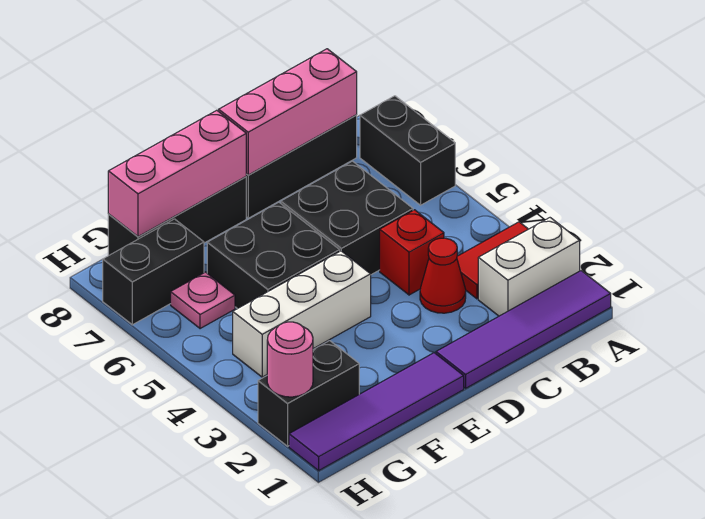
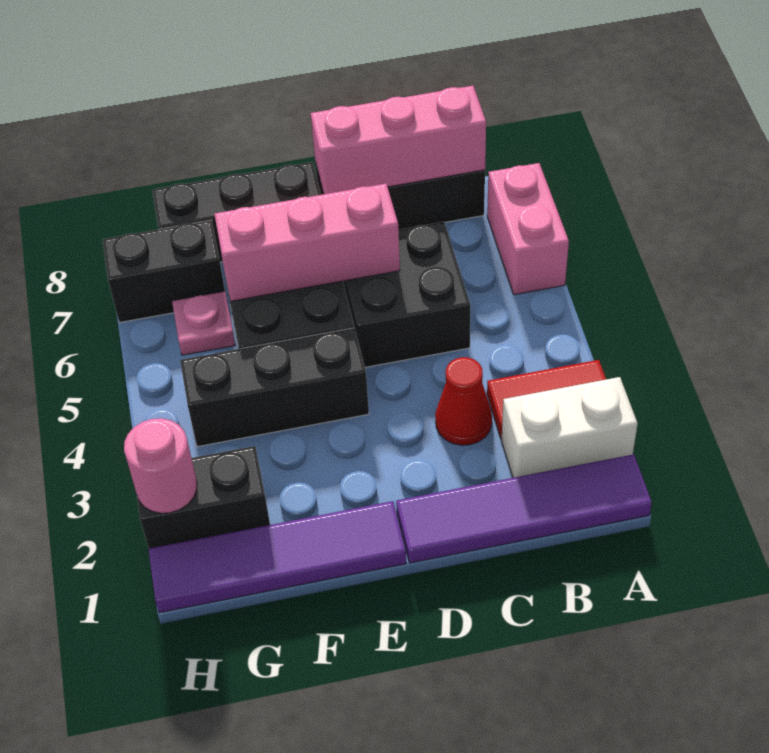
black brick A6:A7 level 1 -> pink brick A6:A7 level 1
red brick C4 level 1 -> none
white brick E4:G4 level 1 -> black brick E4:G4 level 1
pink brick E8:G8 level 2 -> pink brick D6:F6 level 2

